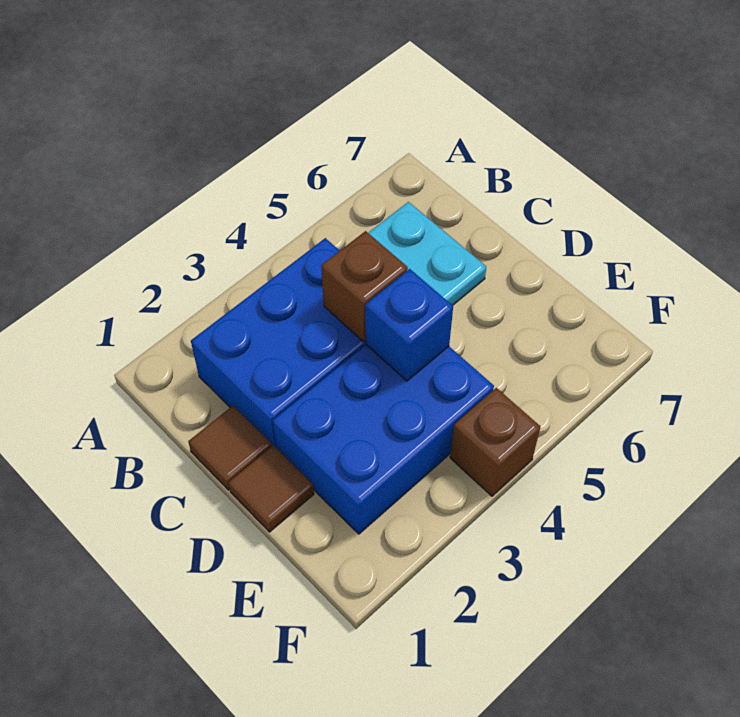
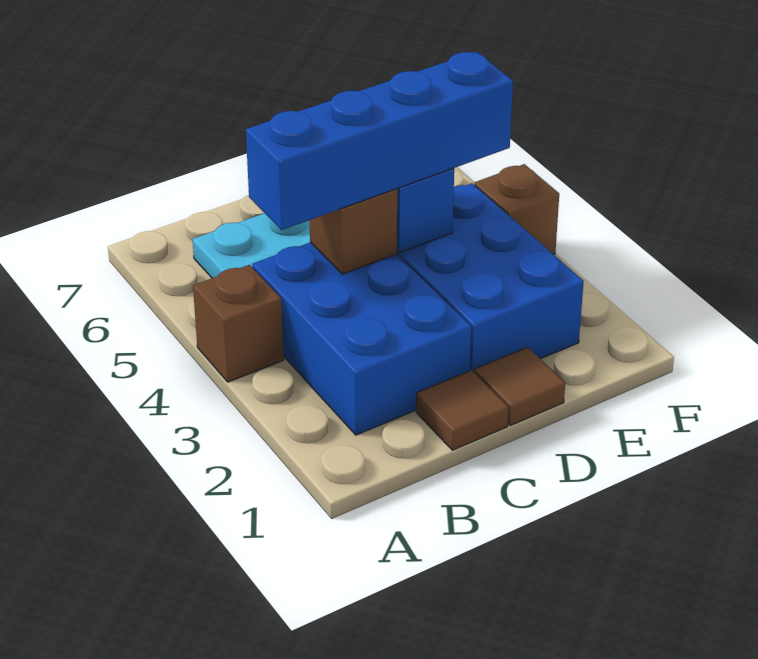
none -> brown brick A4 level 1
none -> blue brick B4:E4 level 3

